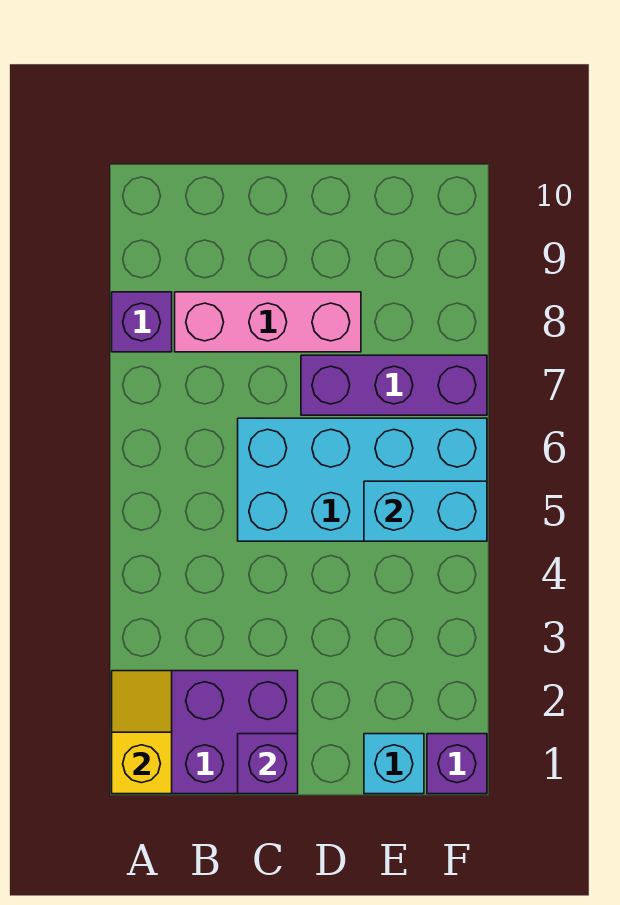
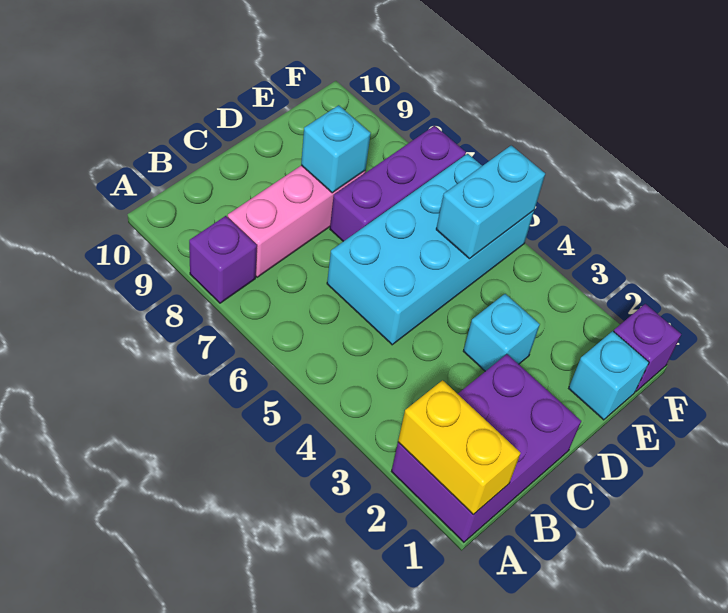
yellow slope A1:A2 level 2 top 1 -> yellow brick A1:A2 level 2
purple brick C1 level 2 -> none
none -> cyan brick D3 level 1
none -> cyan brick D8 level 2

